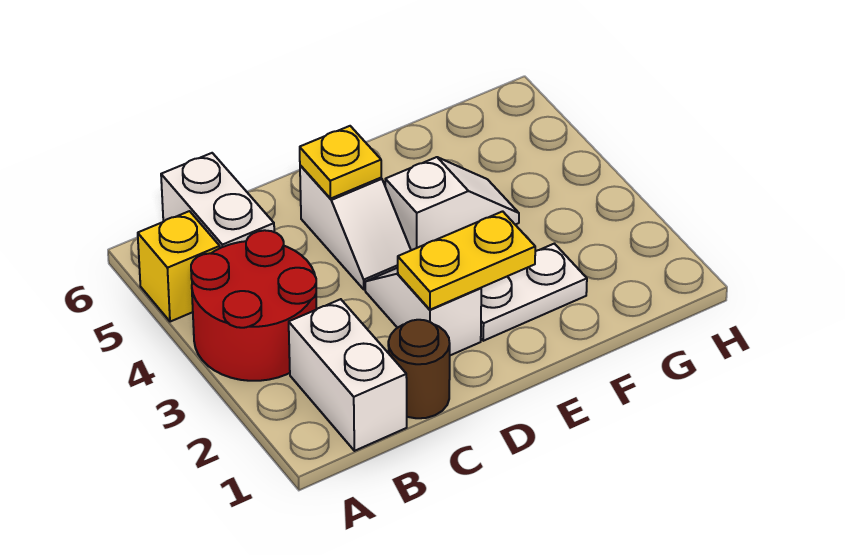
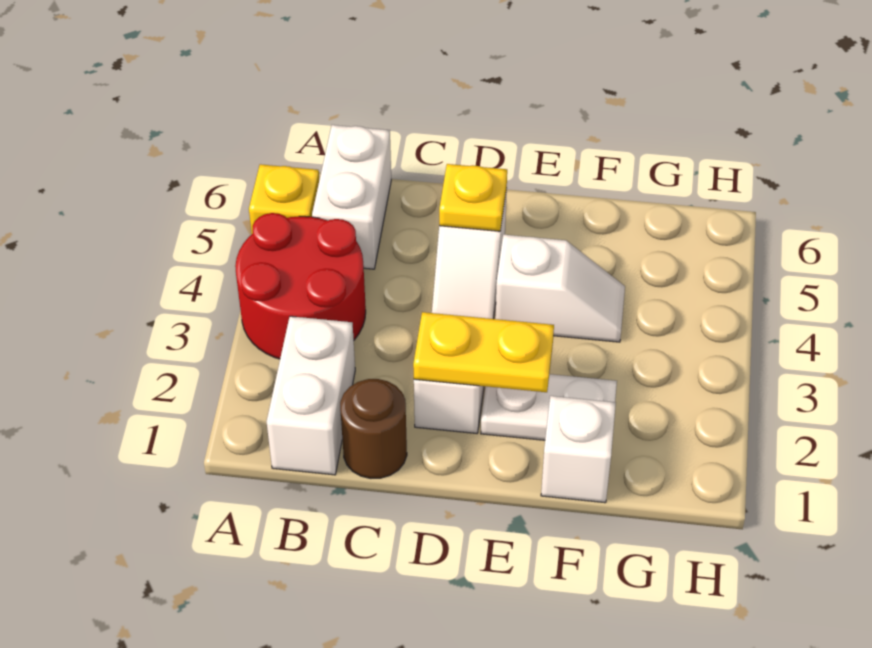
none -> white brick F1 level 1

